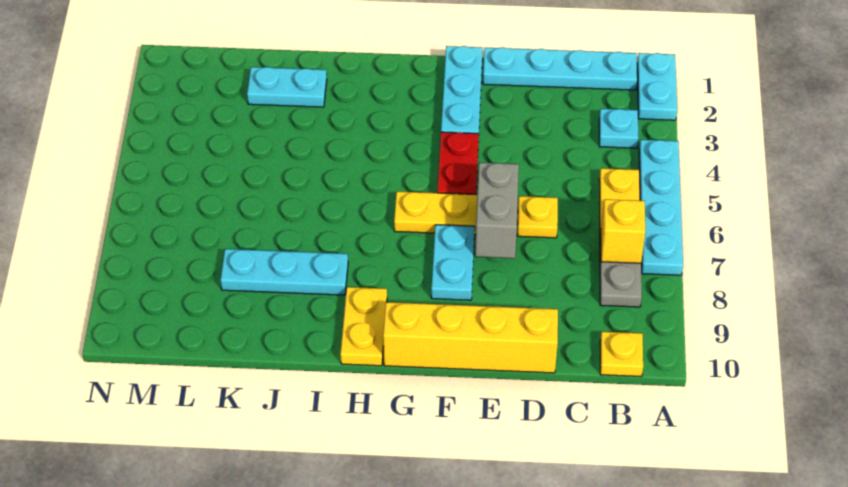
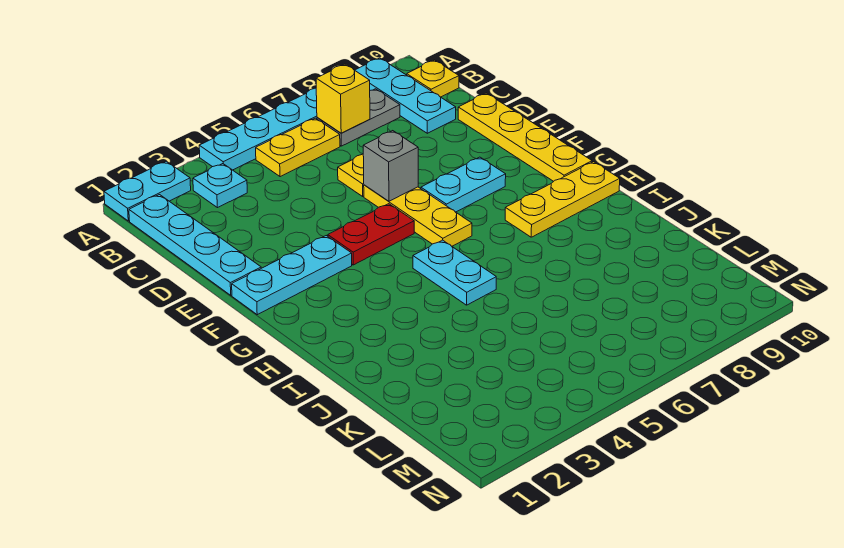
yellow brick D10:G10 level 1 -> yellow plate D10:G10 level 1
grey brick E6:E7 level 2 -> grey brick E6 level 2
yellow plate H9:H10 level 1 -> yellow plate H8:H10 level 1
cyan plate I8:K8 level 1 -> cyan plate A9:C9 level 1
cyan plate J2:K2 level 1 -> cyan plate H5:I5 level 1

